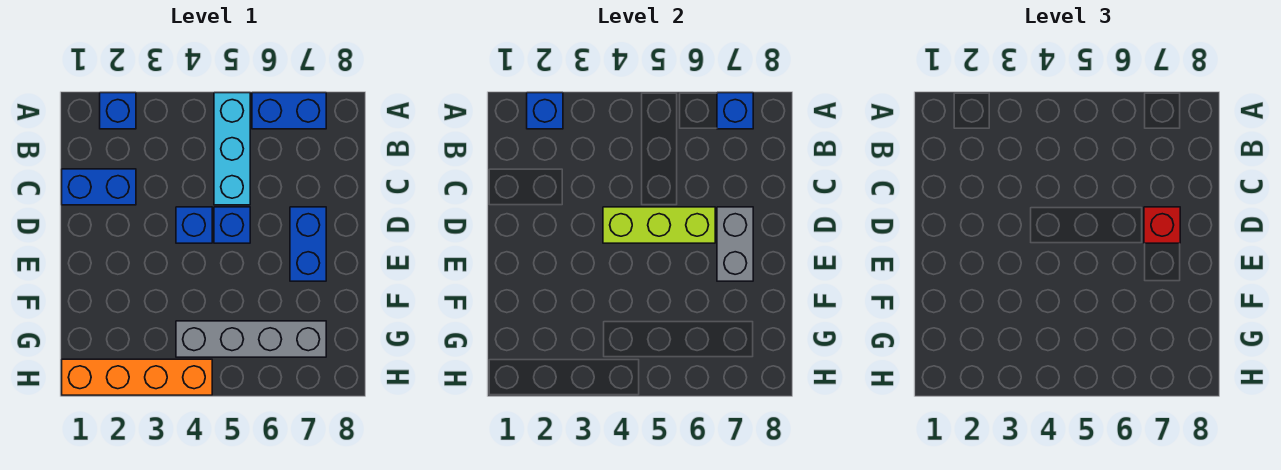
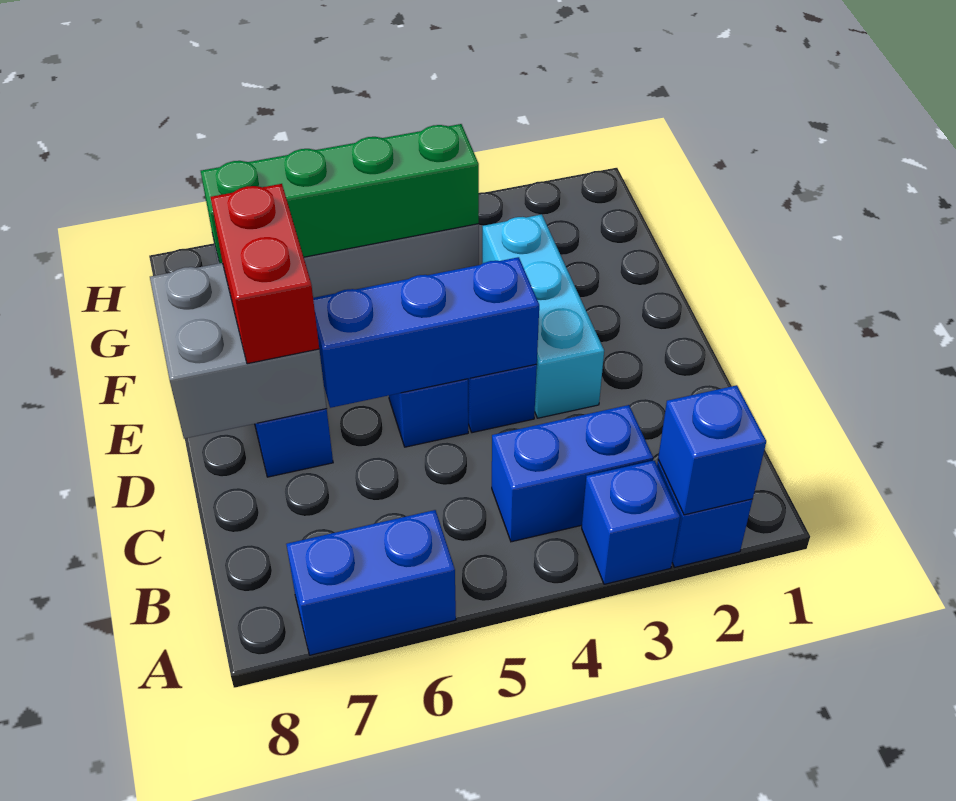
cyan brick A5:C5 level 1 -> cyan brick D3:F3 level 1
blue brick A7 level 2 -> blue brick A3 level 1
blue brick C1:C2 level 1 -> blue brick B3:B4 level 1
lime brick D4:D6 level 2 -> blue brick D4:D6 level 2
grey brick D7:E7 level 2 -> grey brick D7:E8 level 2
red brick D7 level 3 -> red brick D7:E7 level 3
none -> green brick G4:G7 level 2
orange brick H1:H4 level 1 -> none

